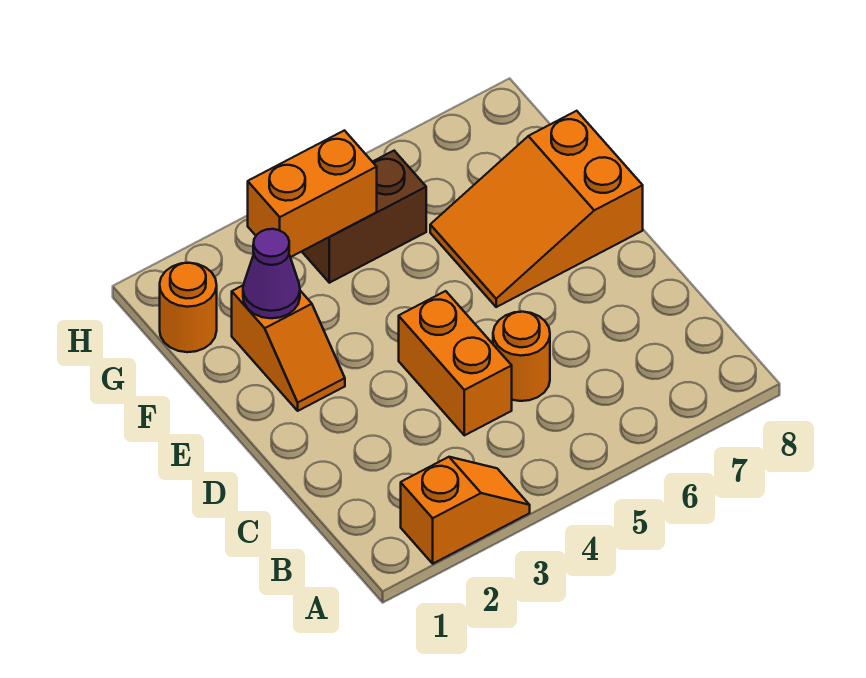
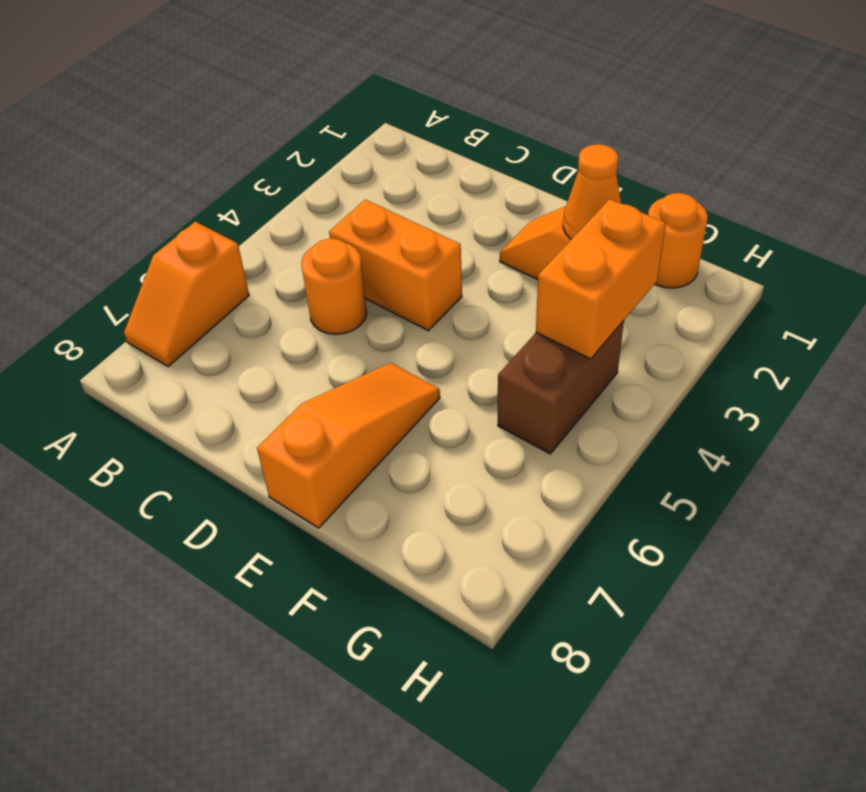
orange slope A2:A3 level 1 top 2 -> orange slope A6:A7 level 1 top 6
orange slope E6:F8 level 1 top 8 -> orange slope E6:E8 level 1 top 8
purple cone F2 level 2 -> orange cone F2 level 2

